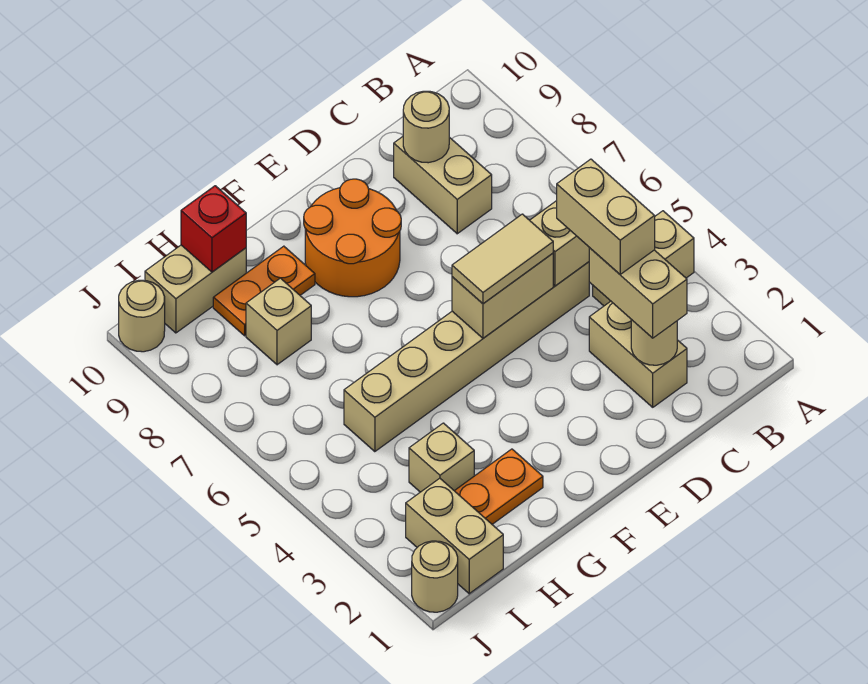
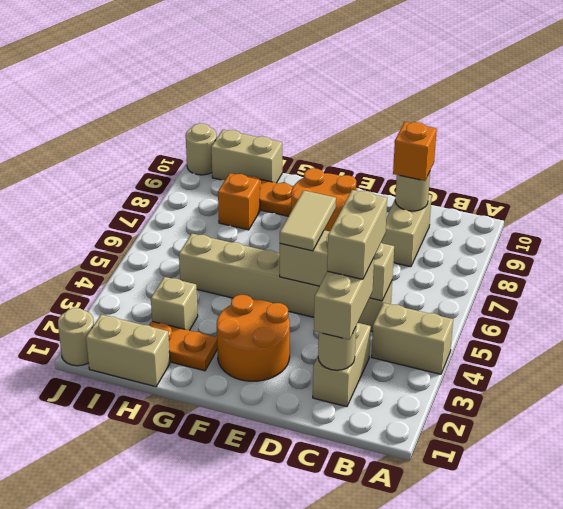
none -> orange brick C9 level 3
tan tile D5:E5 level 3 -> tan tile E5:E6 level 3
none -> orange round brick E2:F3 level 1
tan brick H8 level 1 -> orange brick H8 level 1
red brick H10 level 2 -> none
tan brick I1:I2 level 1 -> tan brick H1:I1 level 1

